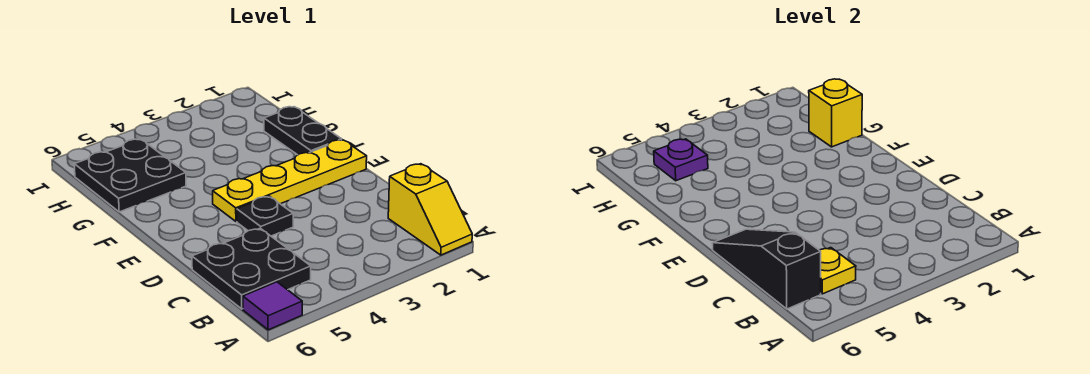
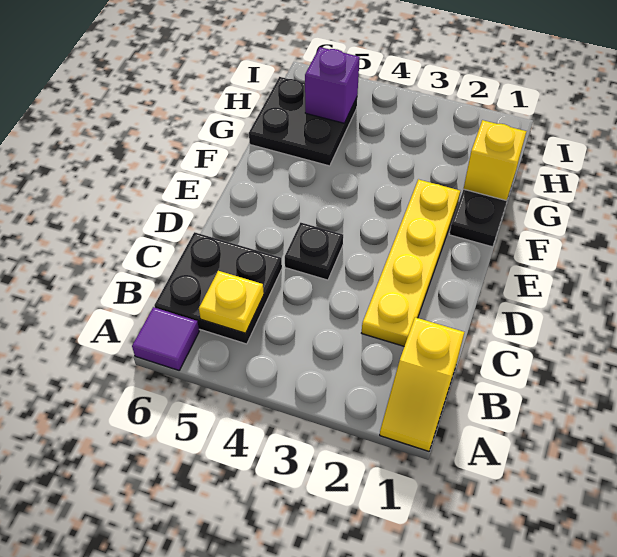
black slope B6:D6 level 2 top B -> none
yellow plate E1:E4 level 1 -> yellow plate C2:F2 level 1
purple plate H5 level 2 -> purple brick H5 level 2

